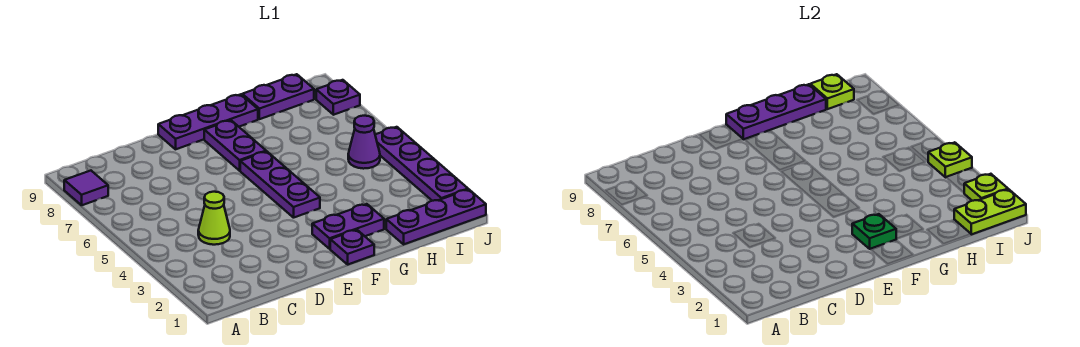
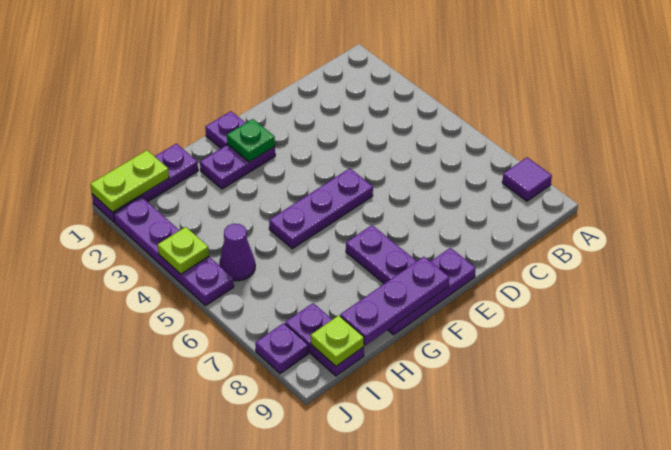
lime cone C4 level 1 -> none
purple plate F4:F6 level 1 -> purple plate E5:G5 level 1
purple plate H9:I9 level 1 -> purple plate I8:I9 level 1
lime plate J2 level 2 -> none

